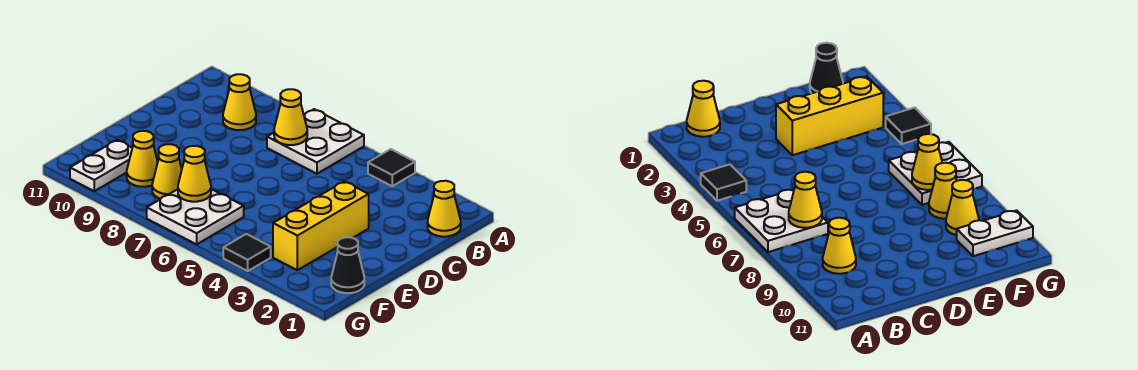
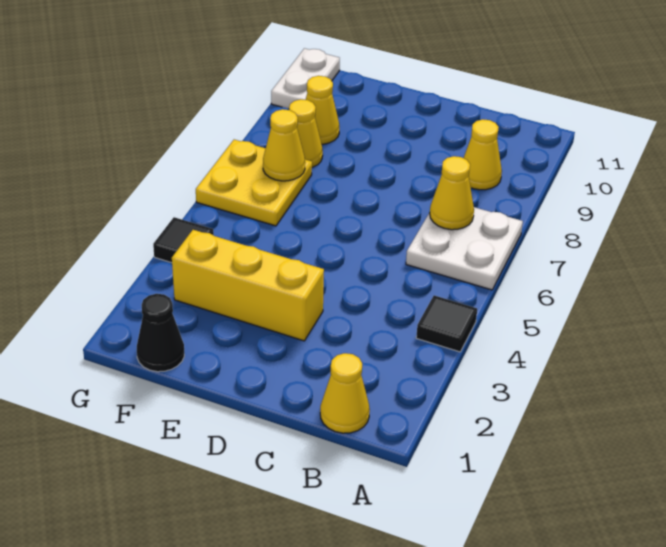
white plate F6:G7 level 1 -> yellow plate F6:G7 level 1
white plate F10:G10 level 1 -> white plate G10:G11 level 1

